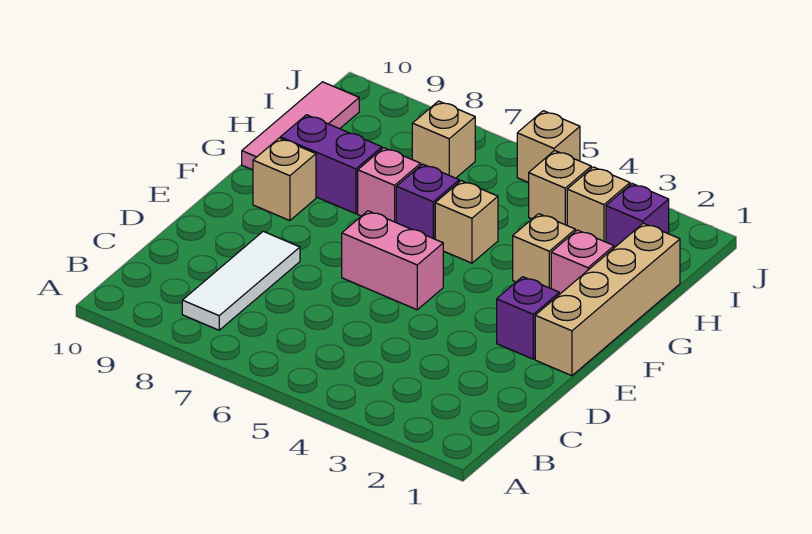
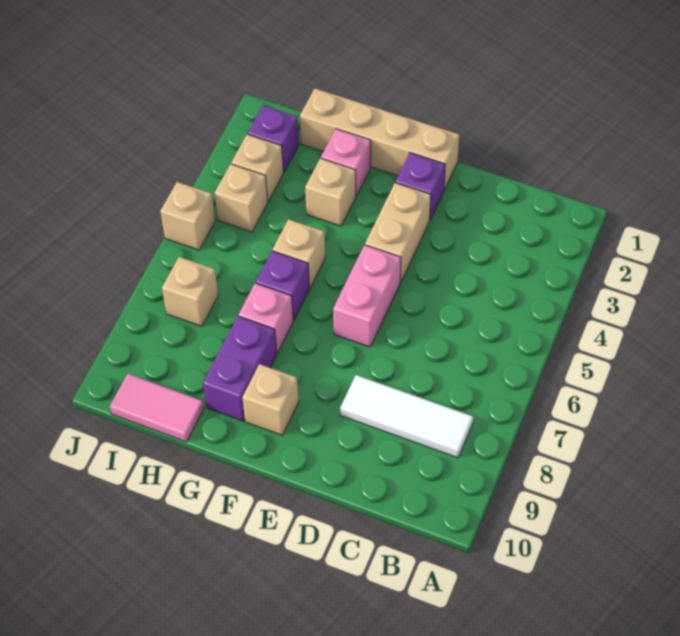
none -> tan brick E3:E4 level 1
pink tile G10:I10 level 1 -> pink tile H10:I10 level 1

